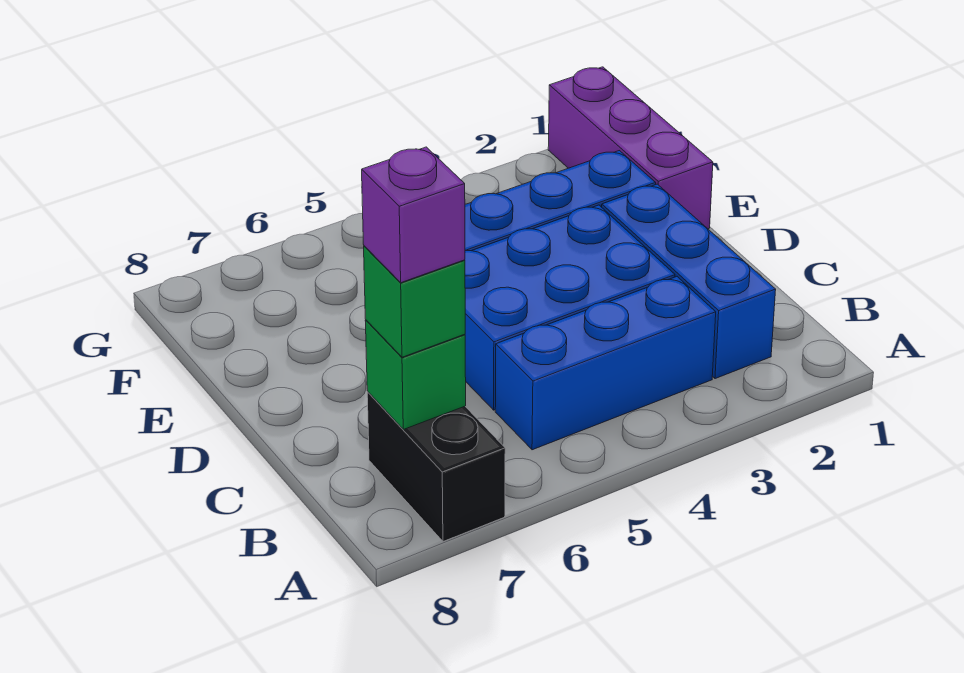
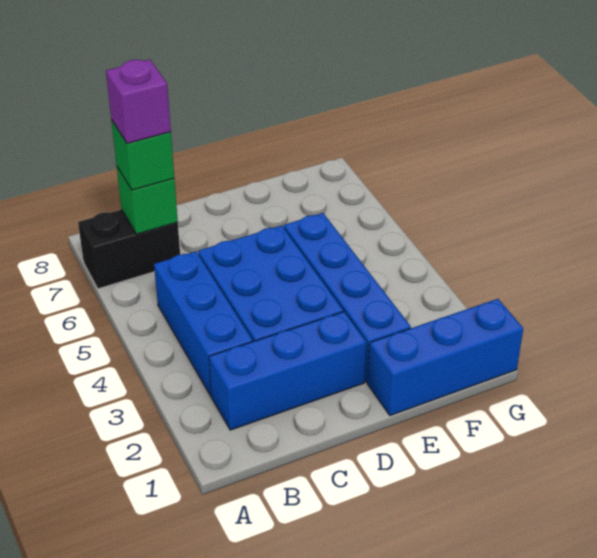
purple brick E1:G1 level 1 -> blue brick E1:G1 level 1

